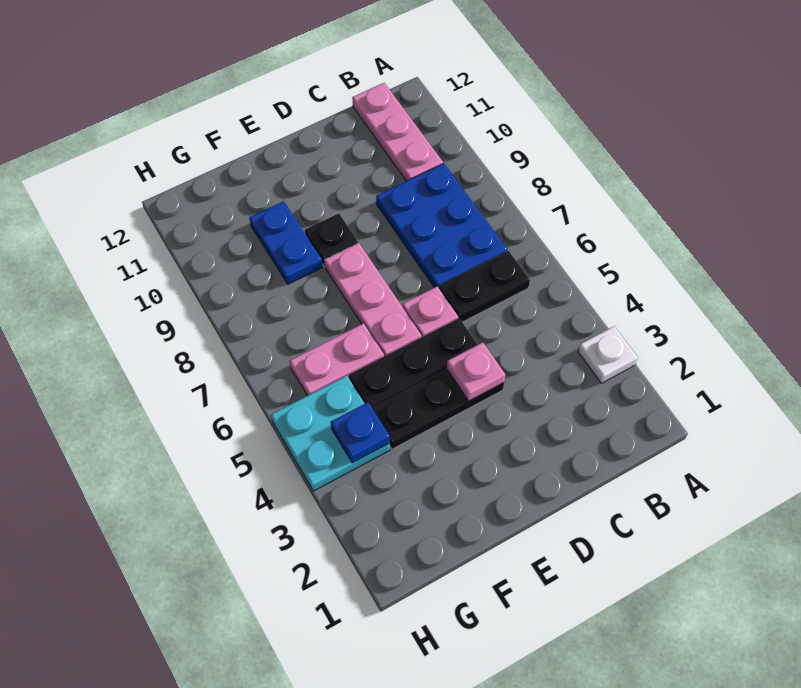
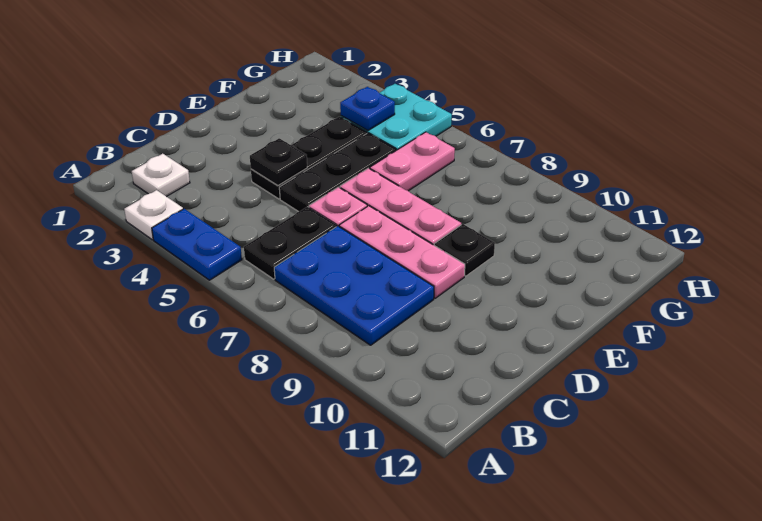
none -> white plate B2 level 1
pink plate B10:B12 level 1 -> pink plate D7:D9 level 1
pink plate D4 level 2 -> black plate D4 level 2
blue plate F9:F10 level 1 -> blue plate A4:A5 level 1

